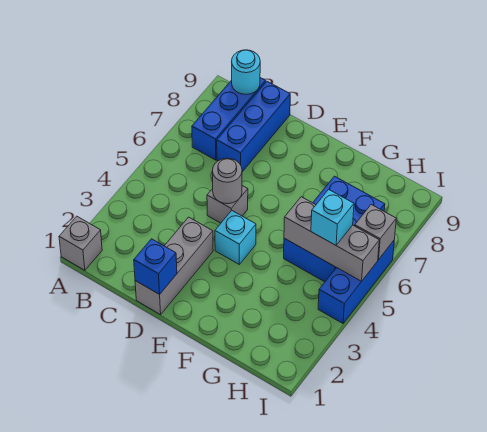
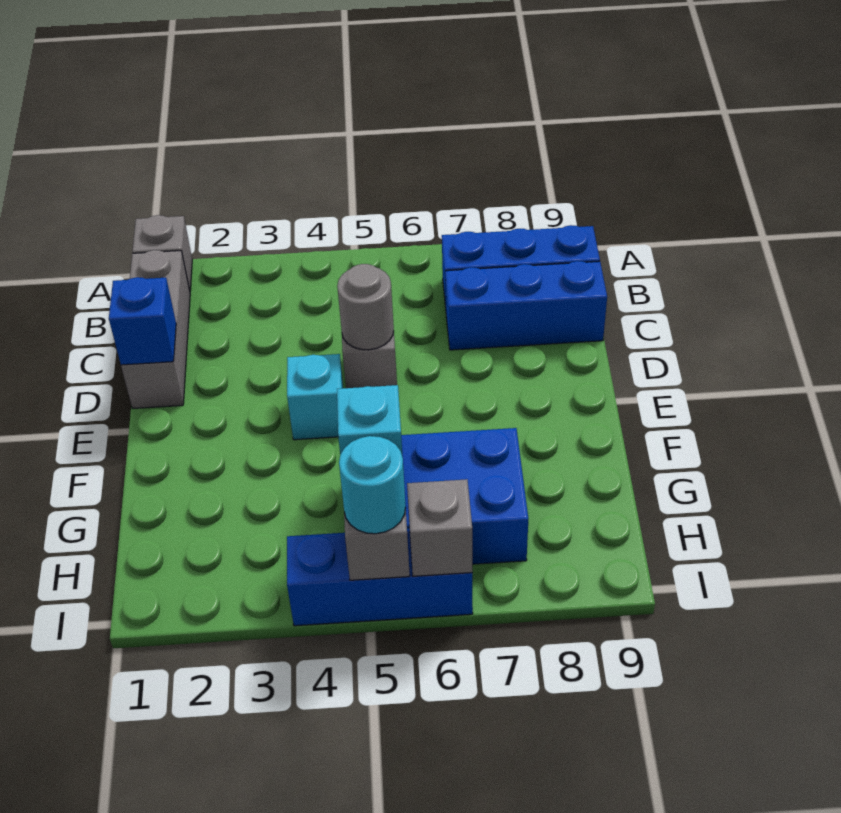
cyan round brick B9 level 2 -> cyan round brick I5 level 3
grey brick D1:D3 level 1 -> grey brick B1:D1 level 1

